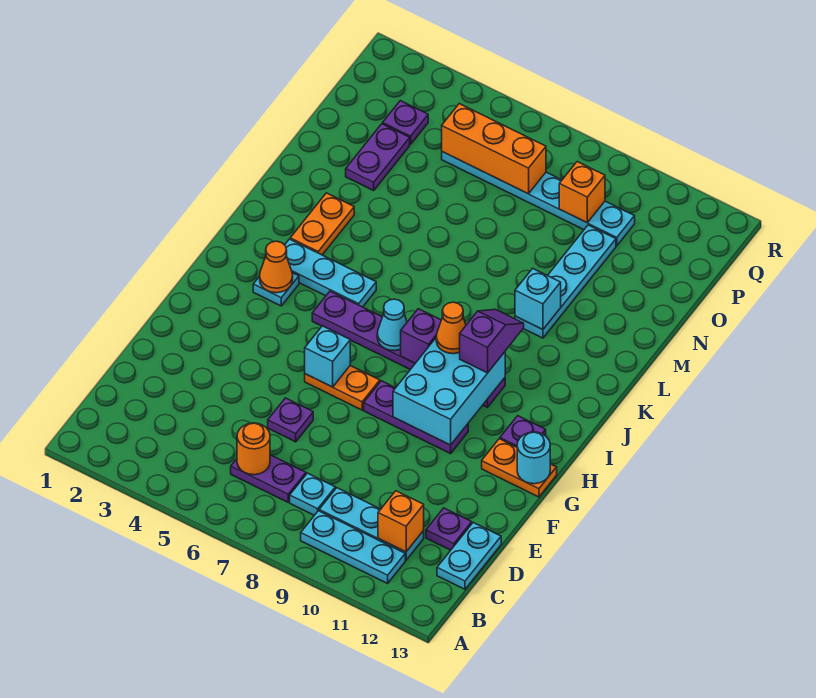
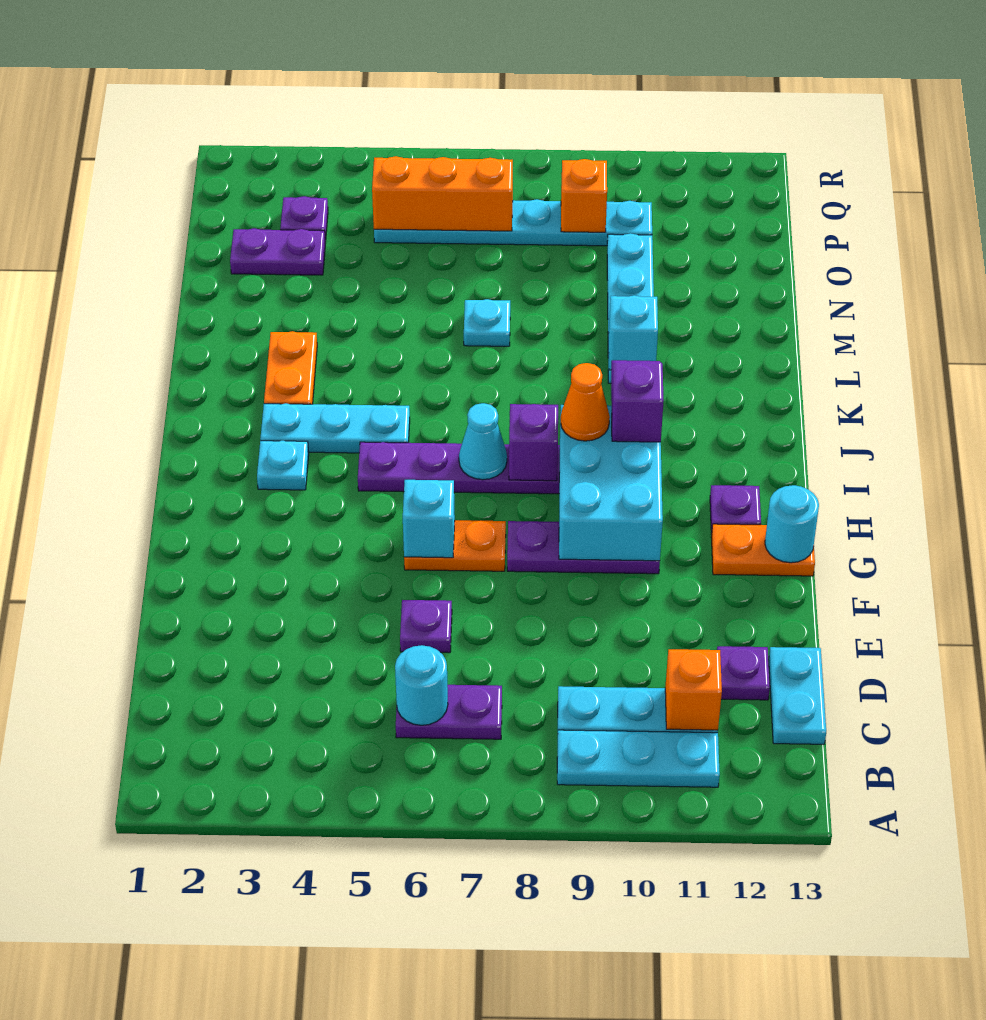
orange round brick C6 level 2 -> cyan round brick C6 level 2
cyan plate C8 level 1 -> cyan plate M7 level 1
orange cone I3 level 2 -> none
purple plate N3:O3 level 1 -> purple plate O2:O3 level 1

